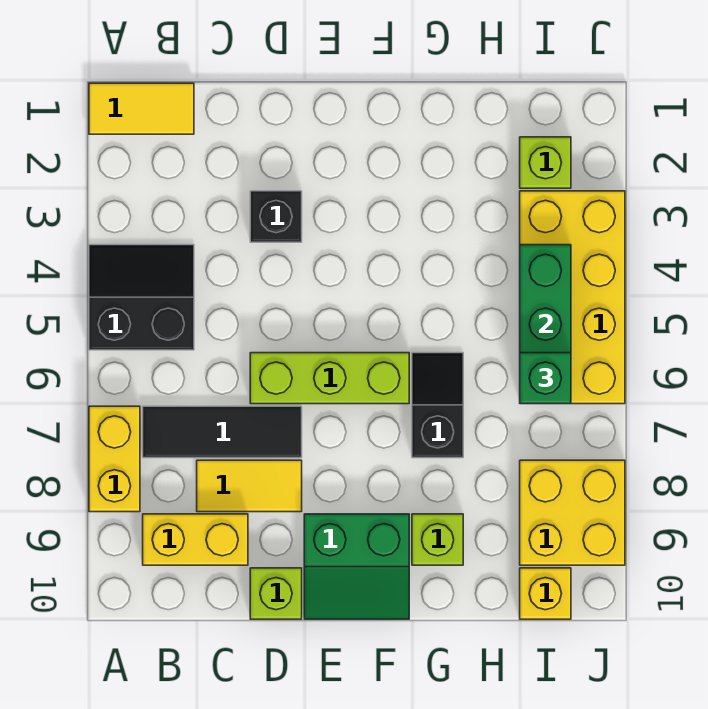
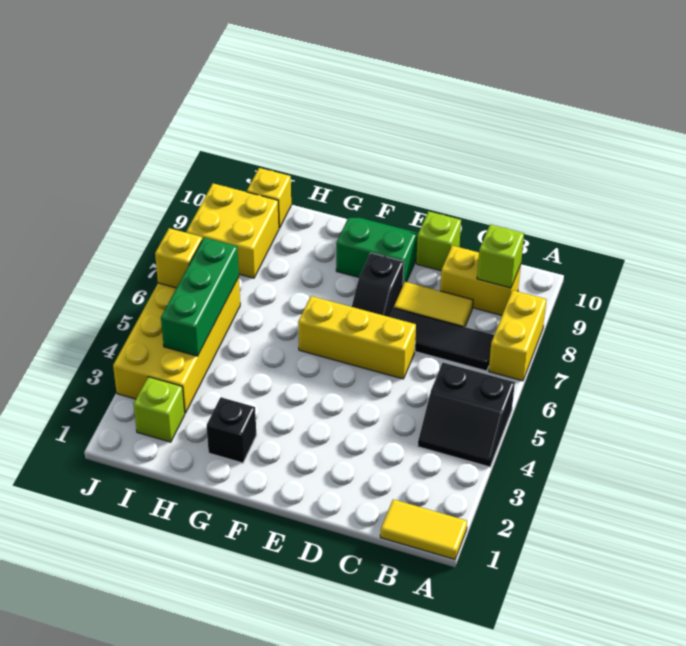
black brick D3 level 1 -> black brick G2 level 1
lime brick D6:F6 level 1 -> yellow brick D6:F6 level 1
black slope G6:G7 level 1 top 7 -> black slope E7:E8 level 1 top 8
lime brick G9 level 1 -> lime brick B9 level 2
green brick I6 level 3 -> none
none -> yellow brick J6 level 2

